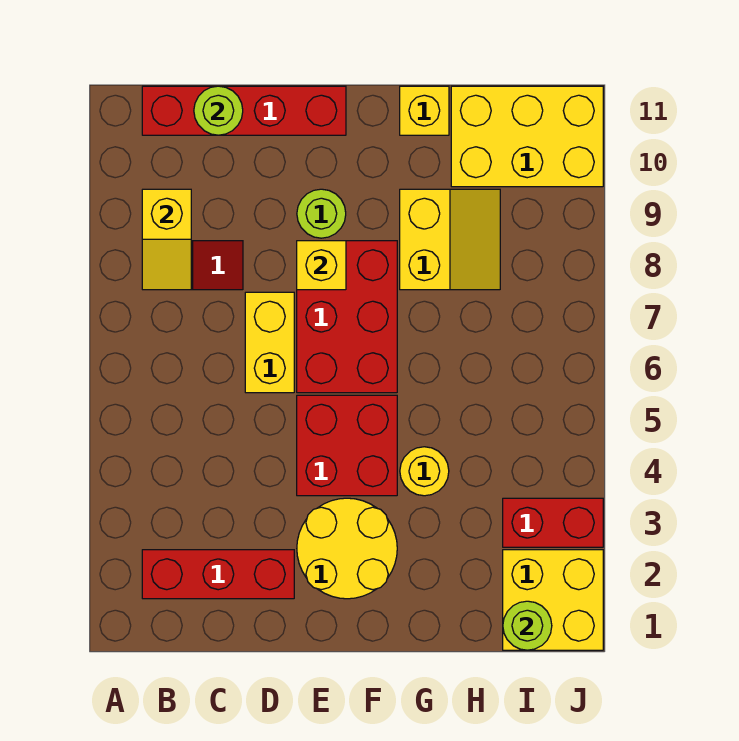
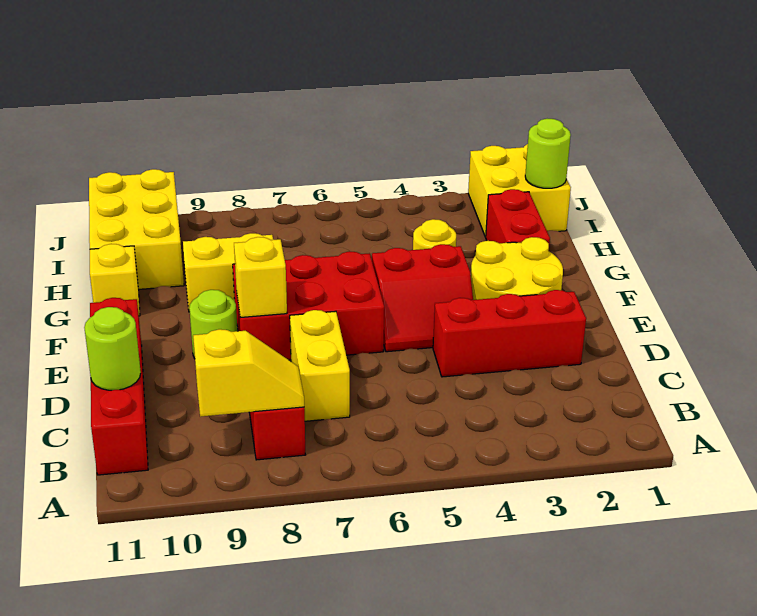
red brick B2:D2 level 1 -> red brick D2:D4 level 1
yellow brick D6:D7 level 1 -> yellow brick C7:D7 level 1
red brick E4:F5 level 1 -> red slope E4:F5 level 1 top F
red brick I3:J3 level 1 -> red brick G2:H2 level 1

